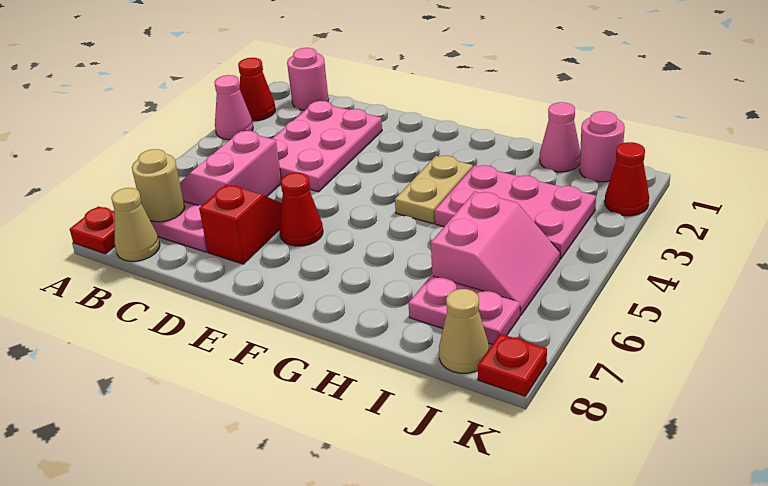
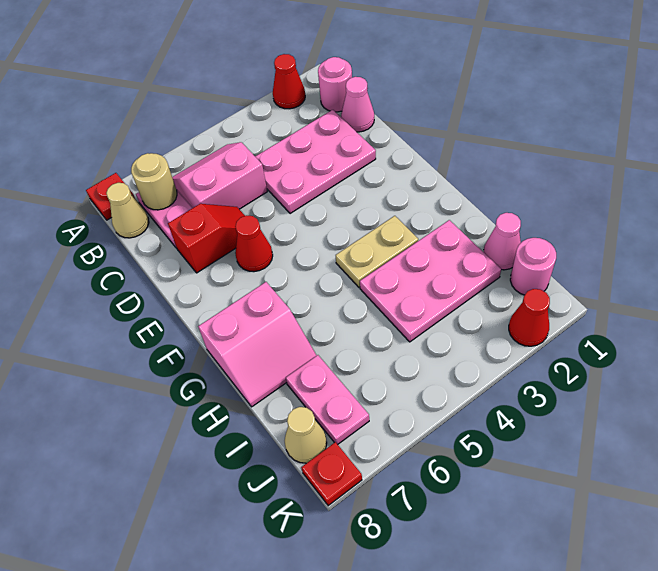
pink cone A3 level 1 -> pink cone C1 level 1
pink plate H3:J4 level 1 -> pink plate H2:I4 level 1
pink slope I5:J6 level 1 top I -> pink slope G7:H8 level 1 top G

